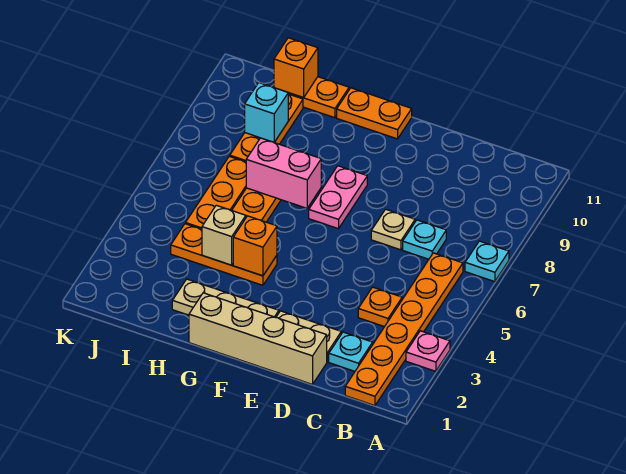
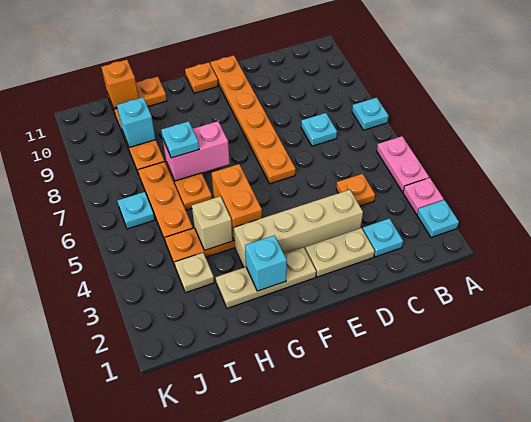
none -> cyan plate A2 level 1
orange plate B1:B6 level 1 -> orange plate E6:E11 level 1
tan brick D1:G1 level 1 -> tan brick D3:G3 level 1
tan plate D7 level 1 -> tan plate I3 level 1
pink plate F7:F8 level 1 -> pink plate A4:A5 level 1
orange plate F11:G11 level 1 -> orange plate F11 level 1
none -> cyan brick G2 level 2
orange brick G4 level 2 -> orange brick G4:G5 level 2
none -> cyan plate H7 level 3
none -> cyan plate J6 level 1

